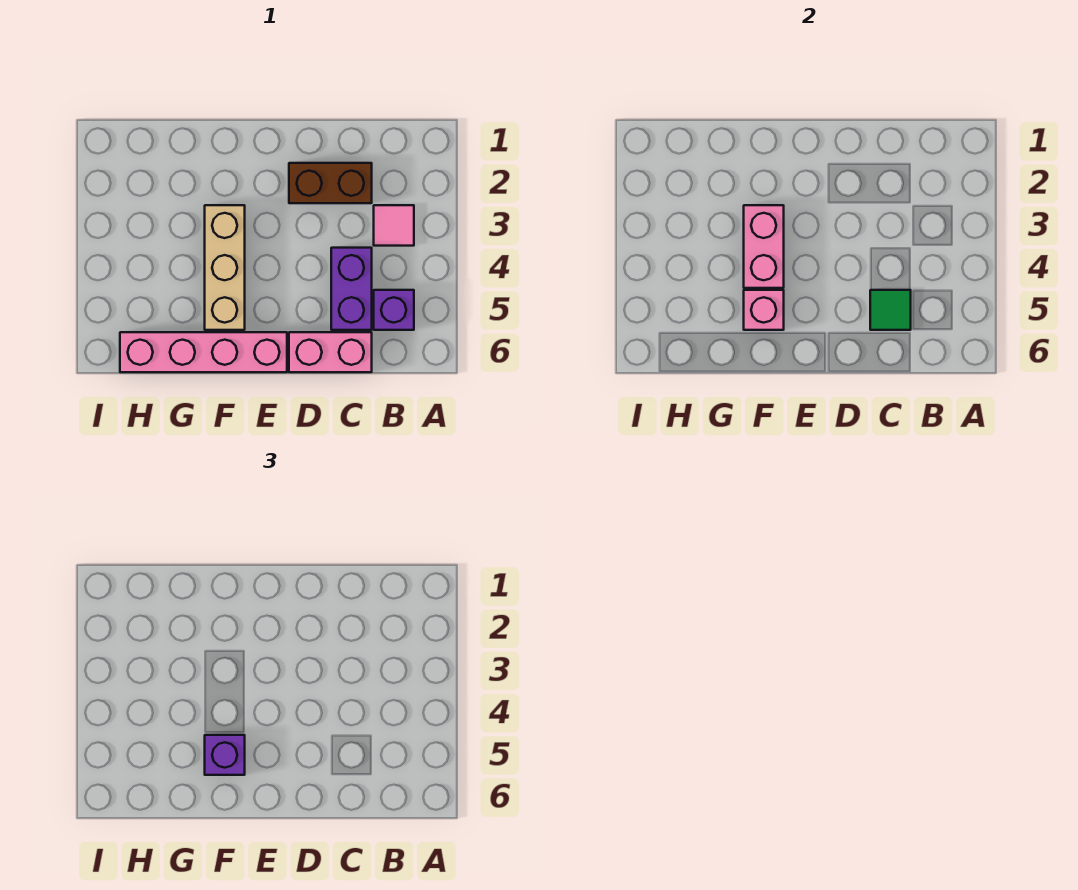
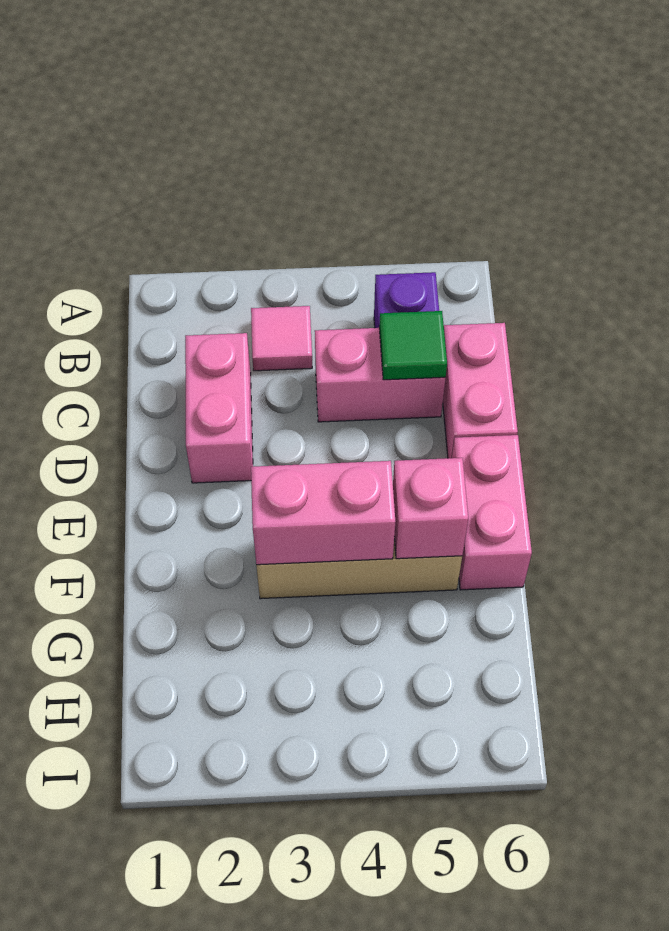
brown brick C2:D2 level 1 -> pink brick C2:D2 level 1
purple brick C4:C5 level 1 -> pink brick C4:C5 level 1
pink brick E6:H6 level 1 -> pink brick E6:F6 level 1
purple brick F5 level 3 -> none

